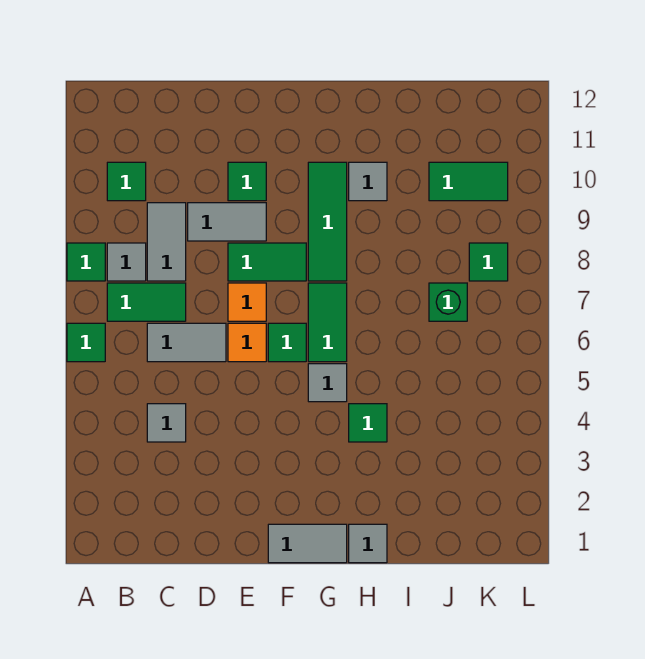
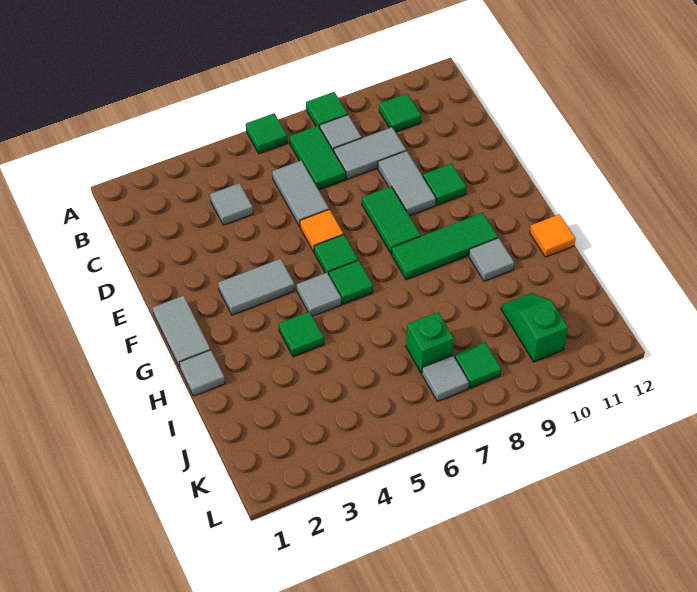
orange tile E7 level 1 -> orange tile H12 level 1
none -> grey tile F3:F4 level 1
green tile G6:G7 level 1 -> green tile G6 level 1
green tile J10:K10 level 1 -> green slope J10:K10 level 1 top K
none -> grey tile K7 level 1

